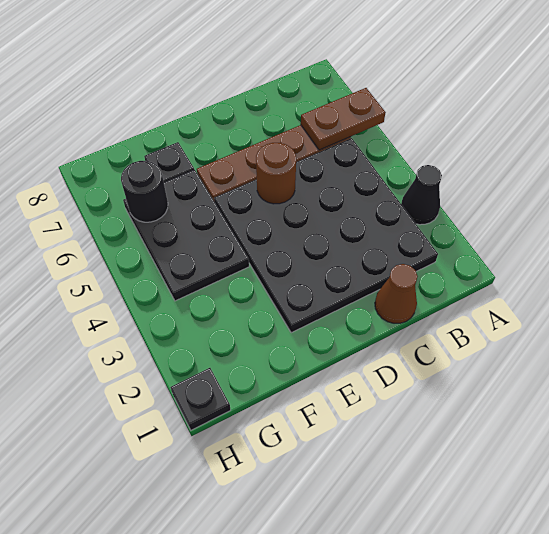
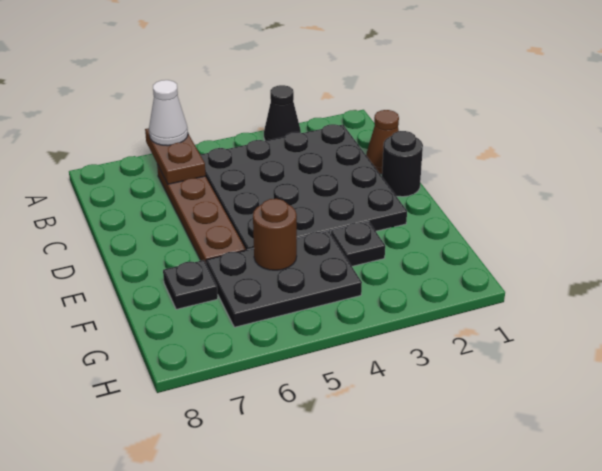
none -> white cone A6 level 3
brown round brick D5 level 2 -> brown round brick F5 level 2
black round brick G6 level 2 -> black round brick D1 level 1
black plate H1 level 1 -> black plate F3 level 1

